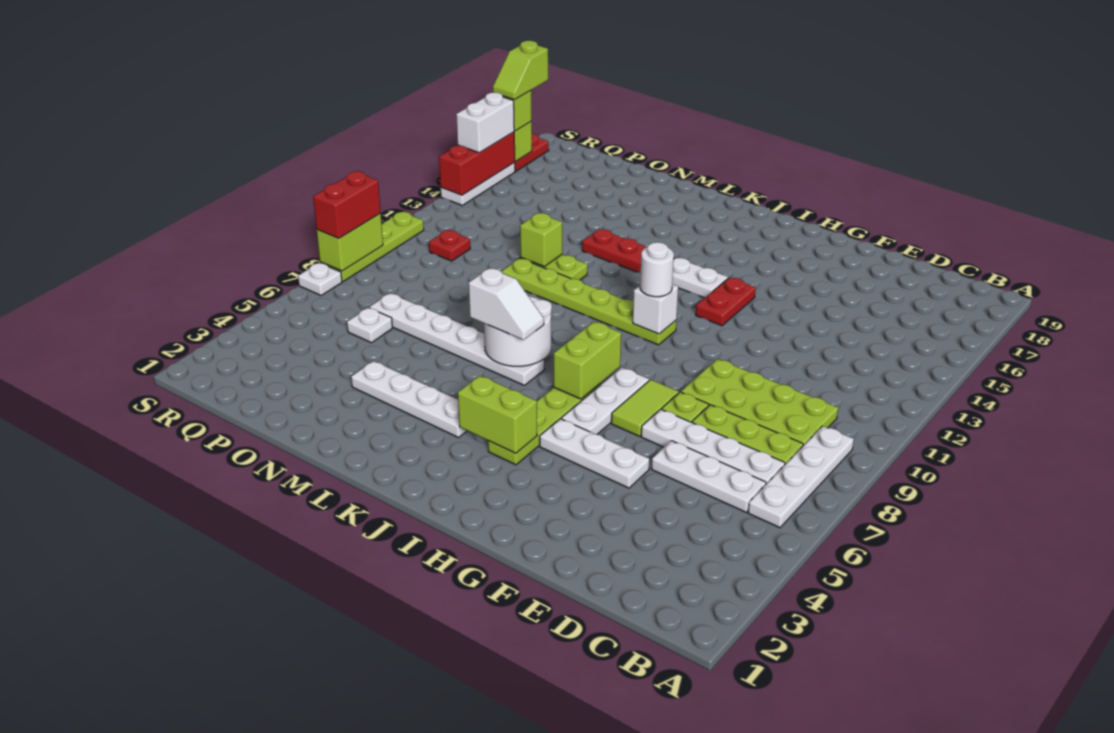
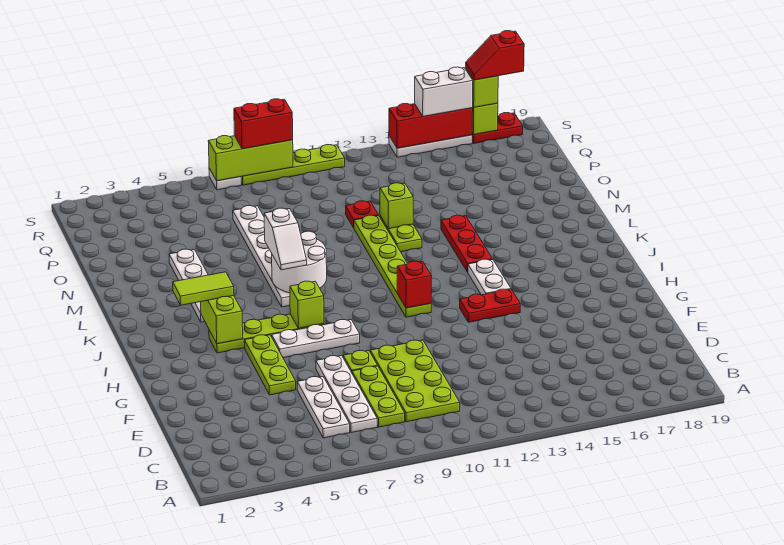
white plate B6:B9 level 1 -> none
white plate F5:H5 level 1 -> lime plate F5:H5 level 1
lime tile G7:G8 level 1 -> lime tile J3:J4 level 3
lime brick I7:I8 level 2 -> lime brick I7 level 2
white brick I11 level 2 -> red brick I11 level 2
white round brick I11 level 3 -> none
white plate P6 level 1 -> none
red plate Q11 level 1 -> red plate O11 level 1
lime brick S8:S9 level 2 -> lime brick S7:S9 level 2
lime slope S17:S18 level 4 top 18 -> red slope S17:S18 level 4 top 18

